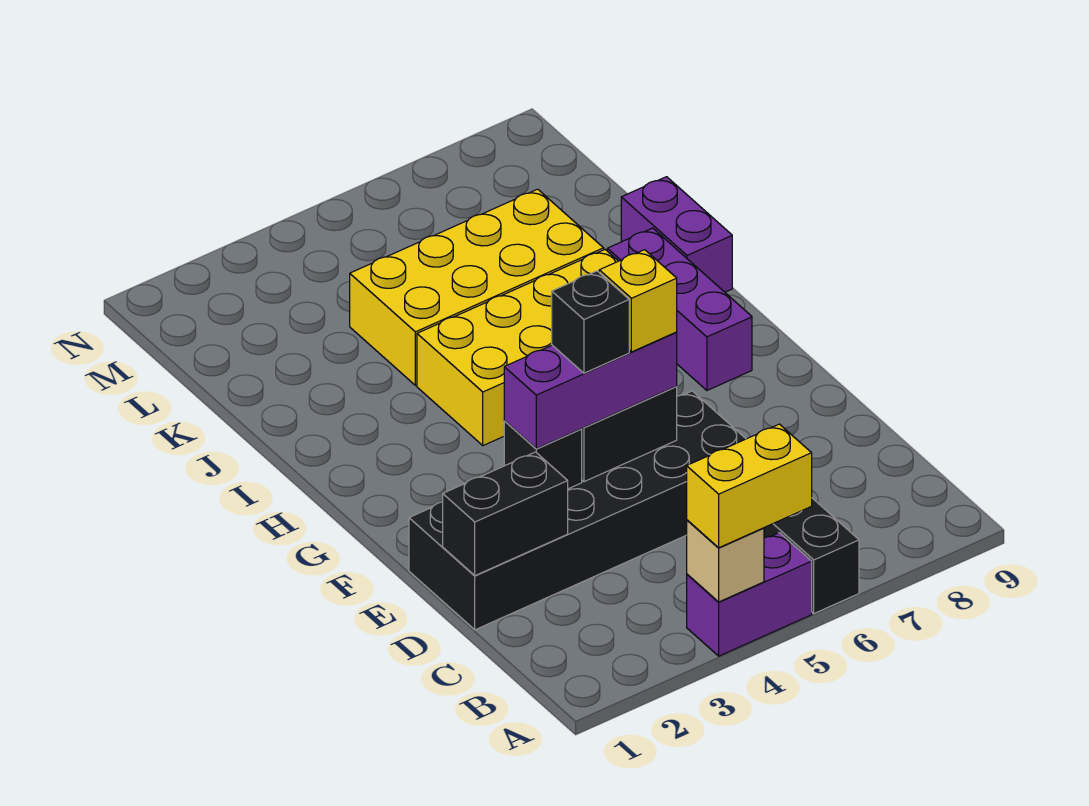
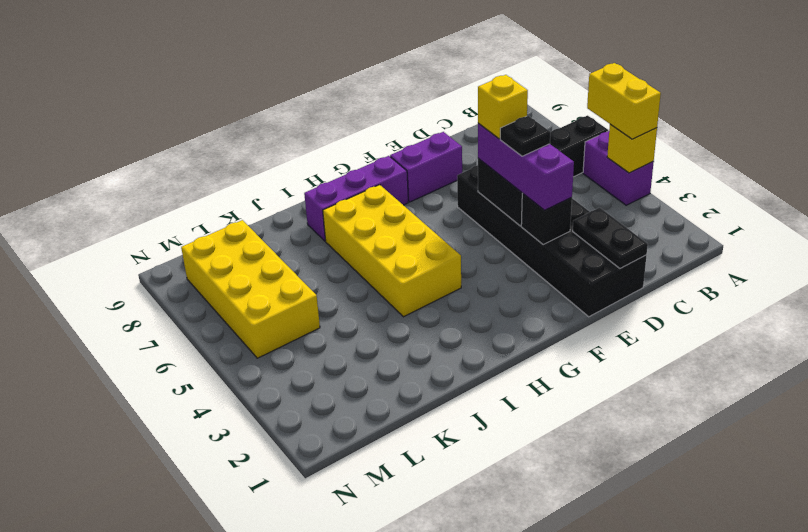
tan brick A4 level 2 -> yellow brick A4 level 2
black brick D1:D2 level 2 -> black plate D1:D2 level 2
black brick E4 level 4 -> black plate E4 level 4
purple brick I9:J9 level 1 -> purple brick E8:F8 level 1
yellow brick J4:K7 level 1 -> yellow brick L5:M8 level 1

